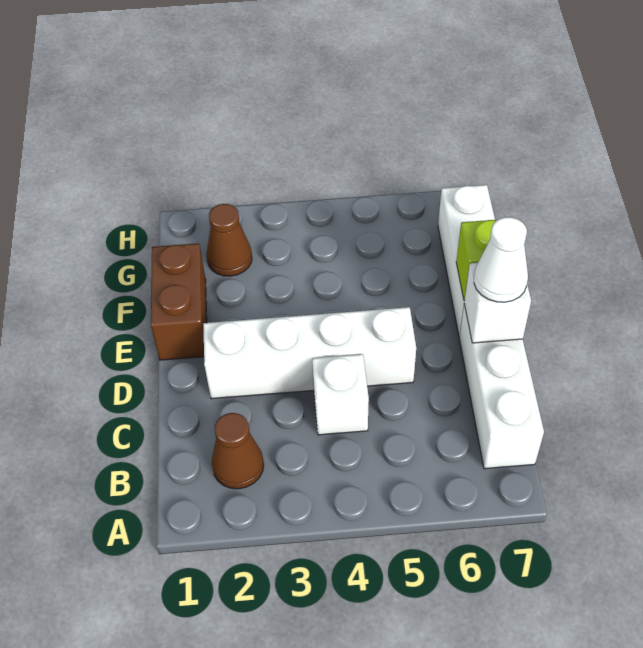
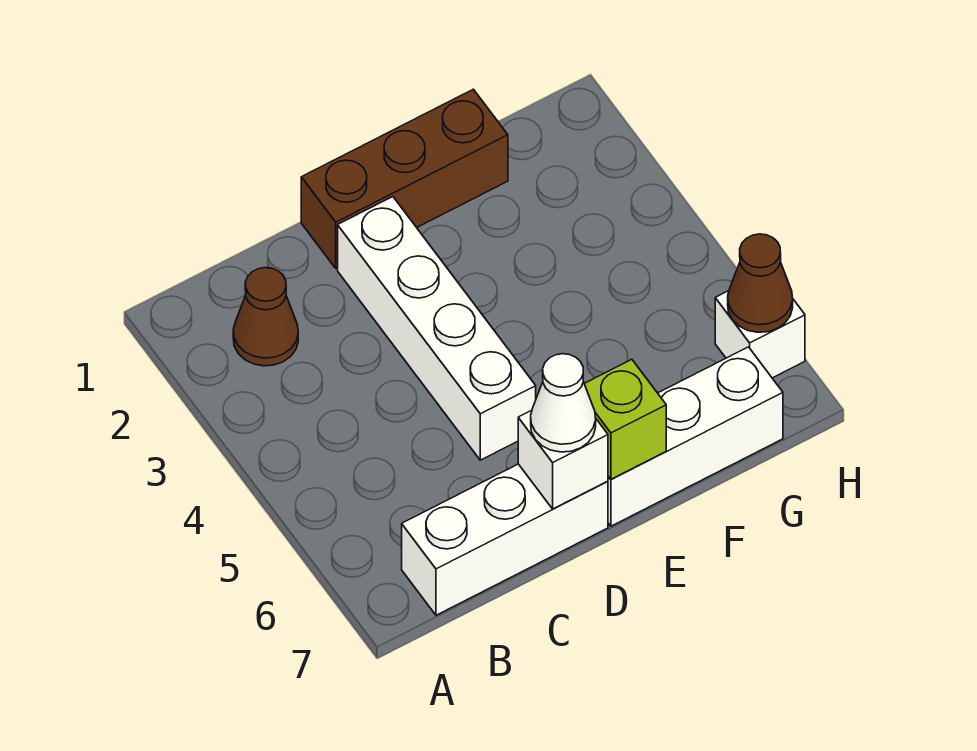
white brick C4 level 1 -> white brick H6 level 1
brown brick E1:F1 level 1 -> brown brick D1:F1 level 1
brown cone G2 level 1 -> brown cone H6 level 2

